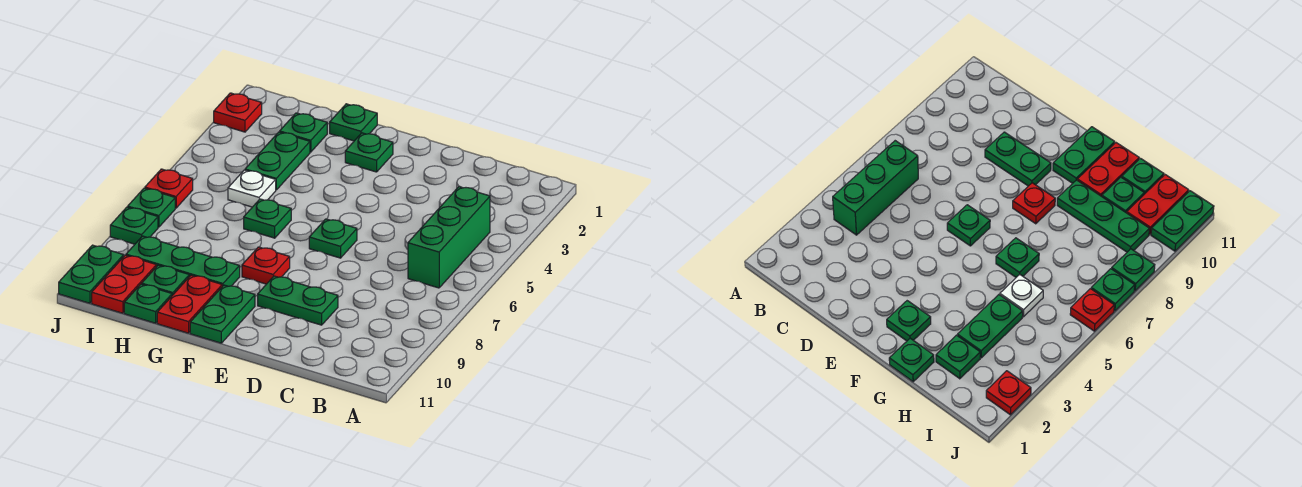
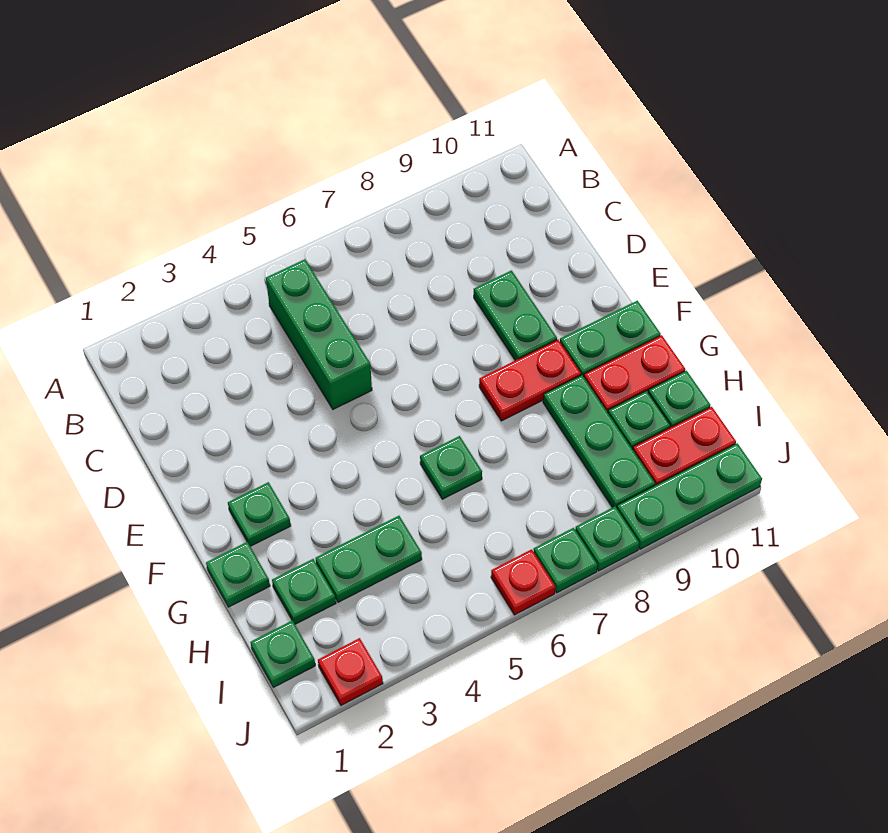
green brick B4:B6 level 1 -> green brick B5:D5 level 1
green plate E6 level 1 -> green plate I1 level 1
red plate F8 level 1 -> red plate F8:F9 level 1
white plate H5 level 1 -> none
green plate J10:J11 level 1 -> green plate J9:J11 level 1

